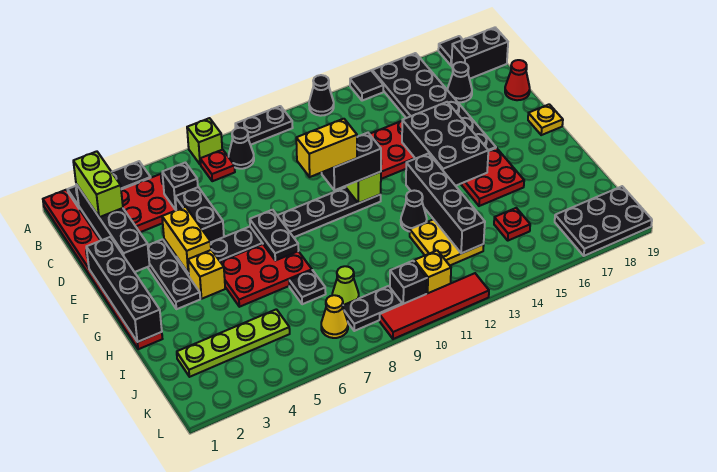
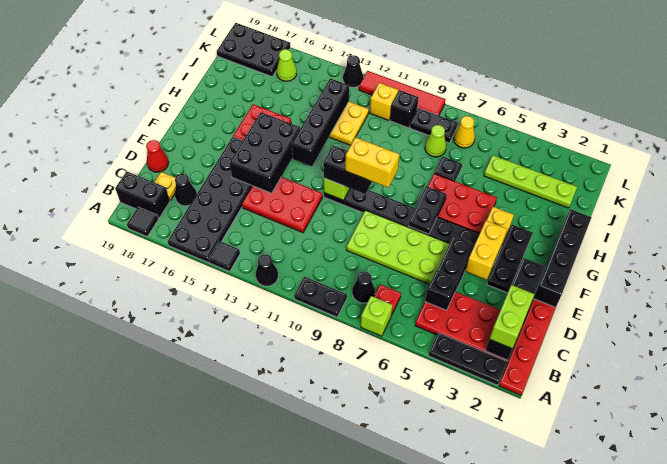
none -> lime plate D6:E9 level 1
yellow plate F19 level 1 -> yellow plate C18 level 1
black cone H12 level 1 -> black cone L13 level 1
red plate J15 level 1 -> none
none -> lime cone K16 level 1

